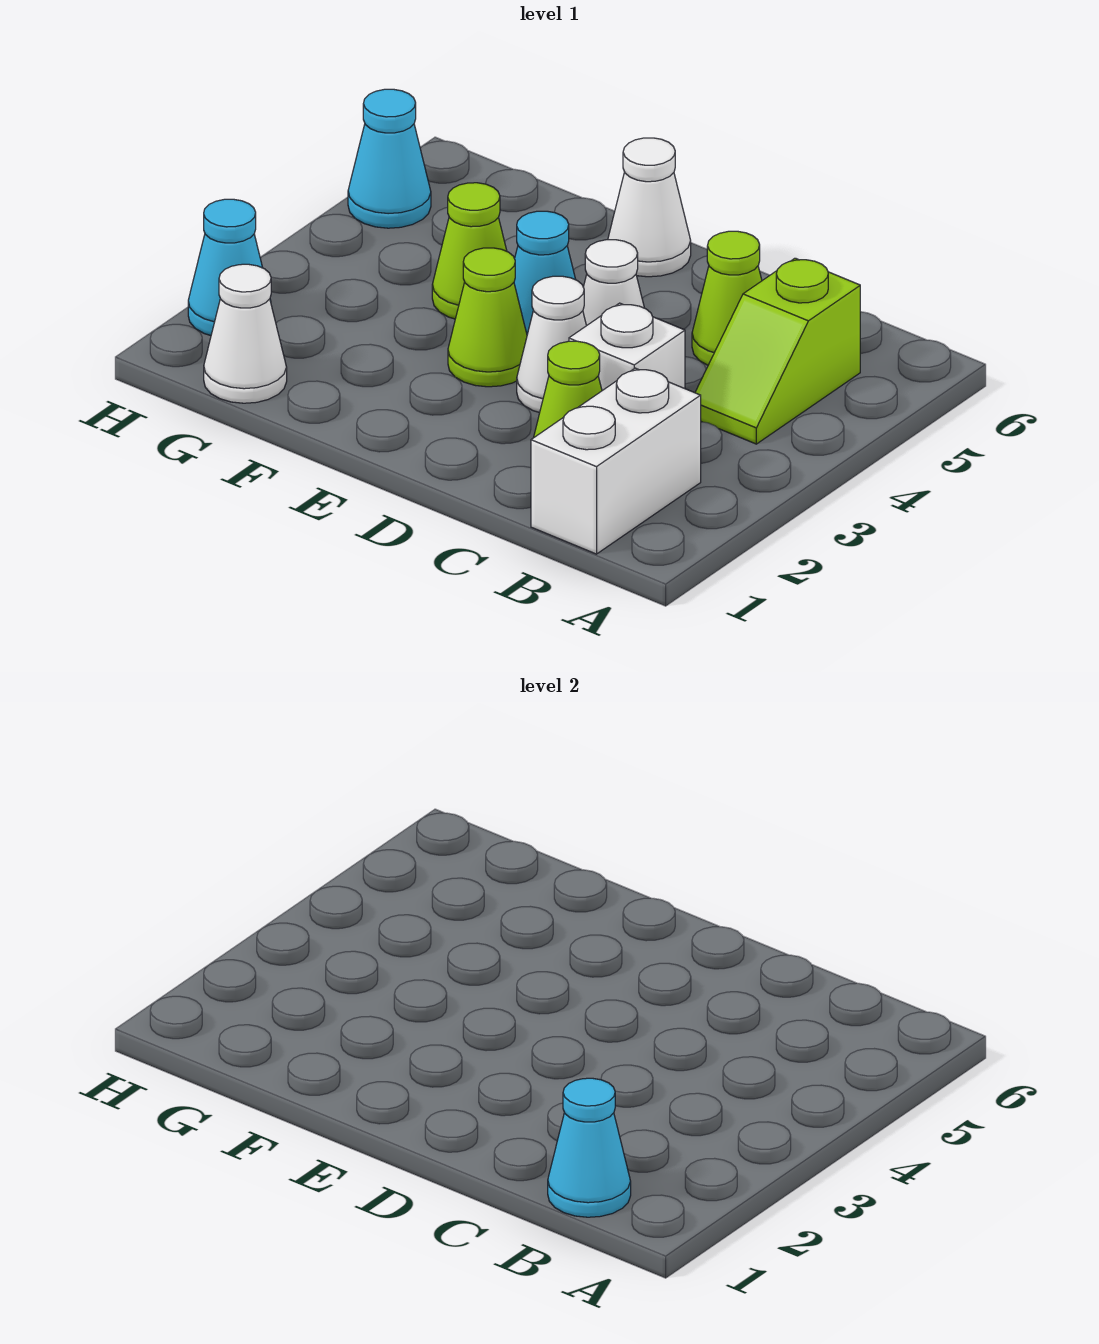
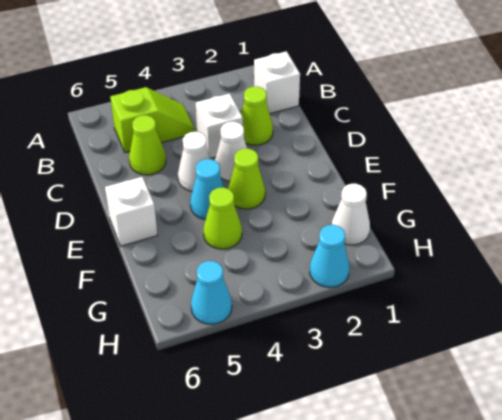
white brick B1:B2 level 1 -> white brick B1 level 1
cyan cone B1 level 2 -> none
white cone E6 level 1 -> white brick E6 level 1

